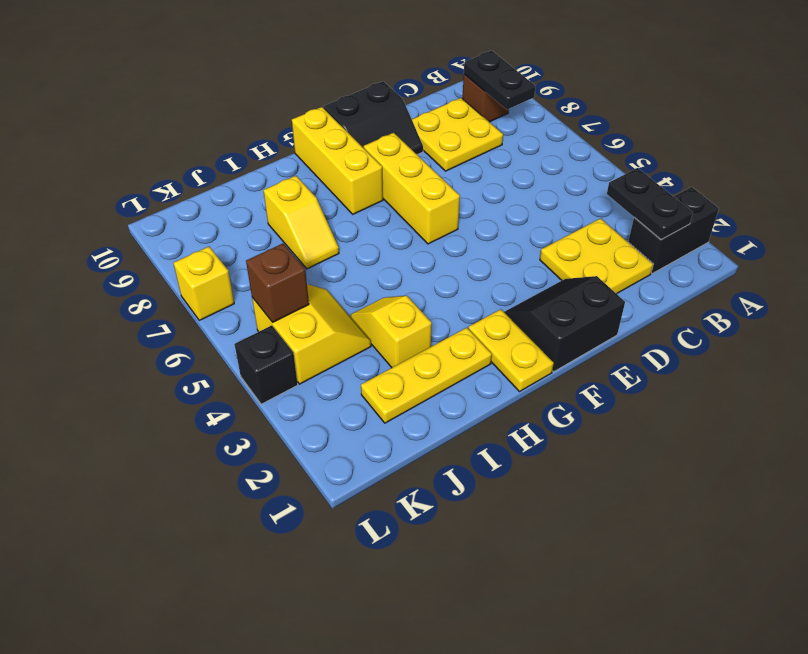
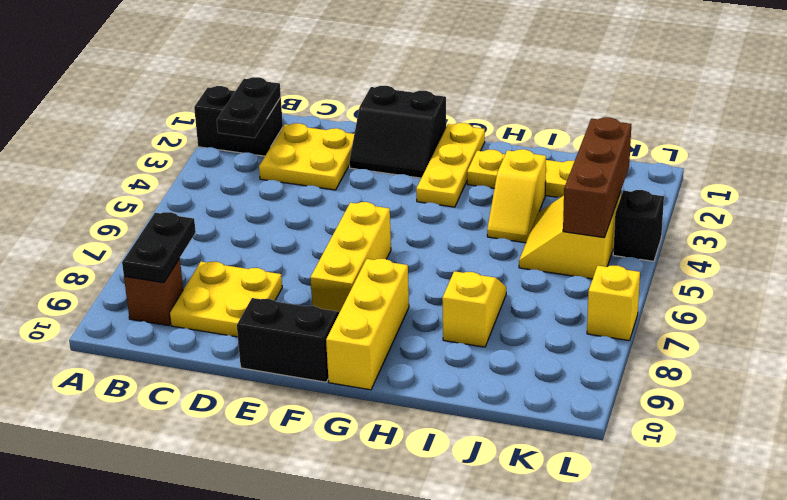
yellow plate G1:G2 level 1 -> yellow plate G1:G3 level 1
brown brick K5 level 2 -> brown brick K3:K5 level 2

